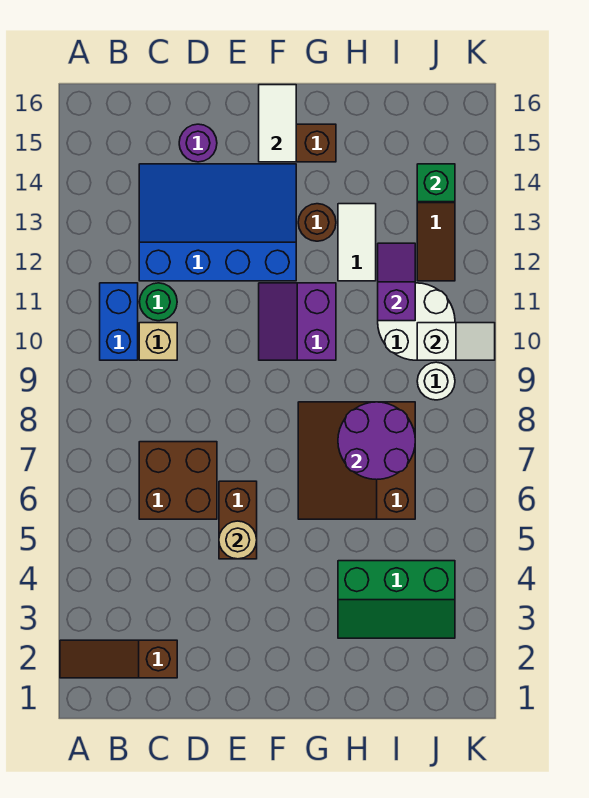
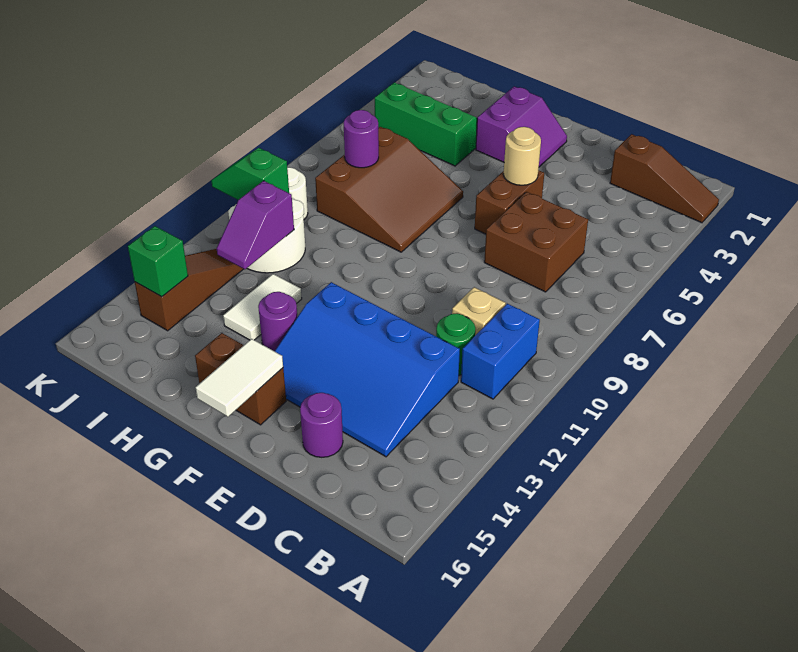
purple slope F10:G11 level 1 top G -> purple slope F2:G3 level 1 top G
brown round brick G13 level 1 -> purple round brick G13 level 1
purple round brick H7:I8 level 2 -> purple round brick I7 level 2
white slope J10:K10 level 2 top J -> green slope J10:K10 level 2 top J

